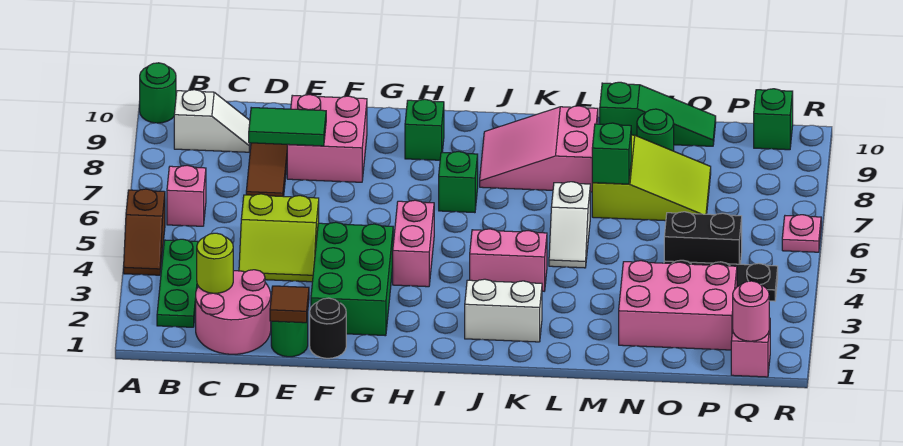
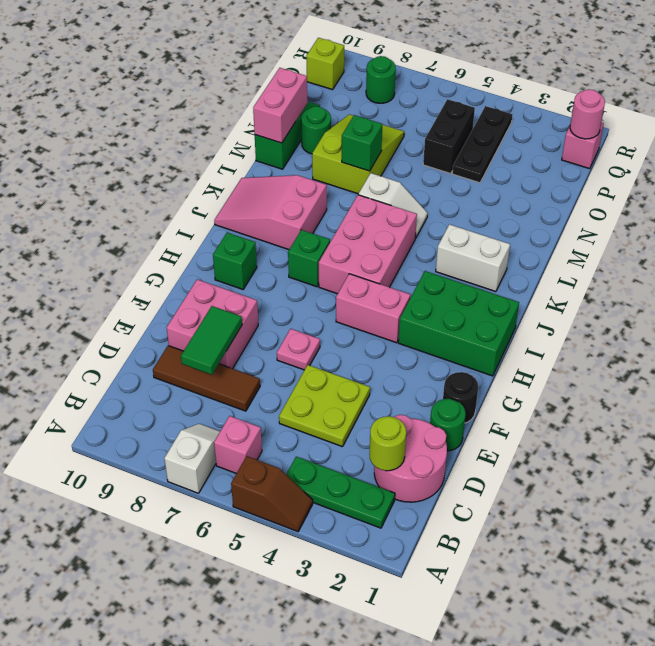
green round brick A10 level 1 -> green round brick Q8 level 1
white slope B9:C9 level 1 top B -> white slope A7:B7 level 1 top A
lime slope D4:E5 level 1 top 5 -> lime plate D4:E5 level 1
brown tile E1 level 2 -> none
green brick F2:G4 level 1 -> green brick H1:I3 level 1
white brick J2:K2 level 1 -> white brick K2:K3 level 1
pink brick J4:K4 level 1 -> pink brick M10:N10 level 2
pink slope J8:L9 level 1 top L -> pink slope J8:K10 level 1 top 8
pink brick N2:P3 level 1 -> pink brick I5:K6 level 1
green brick Q10 level 1 -> lime brick Q10 level 1
pink plate R6 level 1 -> pink plate F6 level 1

